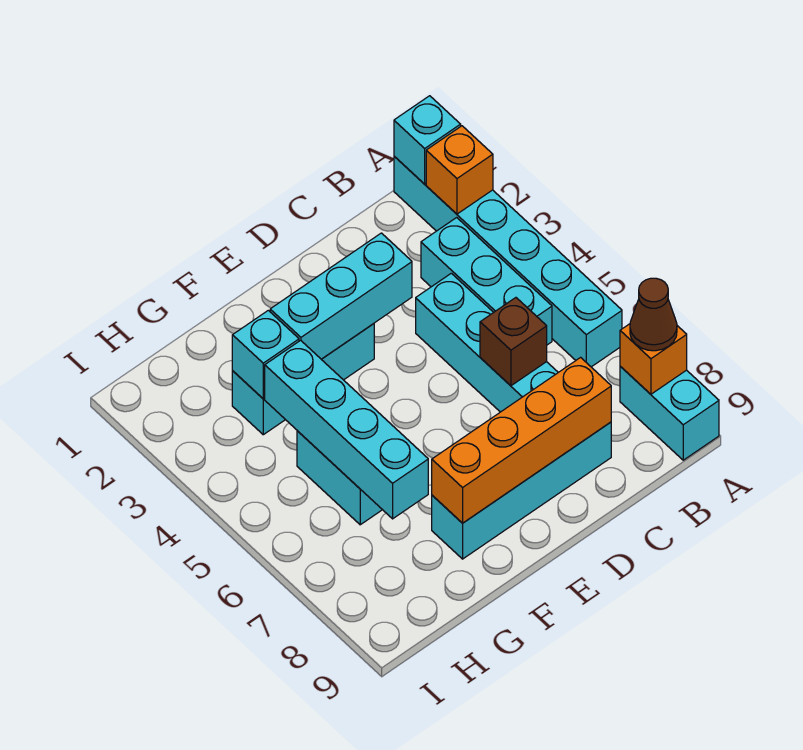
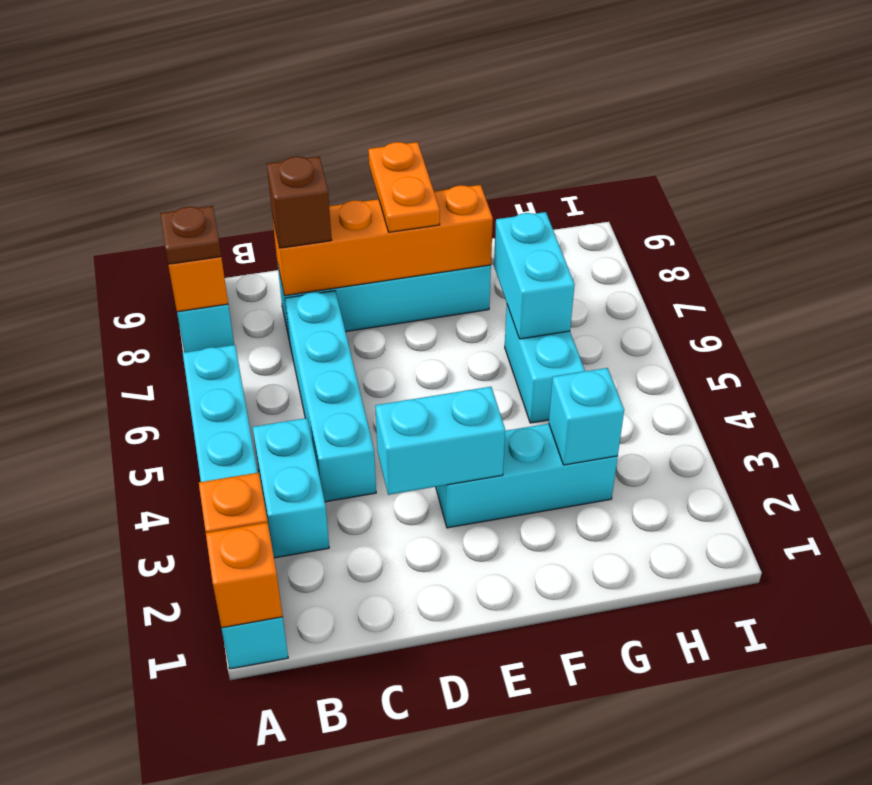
cyan brick A1 level 2 -> orange brick A1 level 2
brown cone A8 level 3 -> brown plate A8 level 3
cyan brick B3:B5 level 1 -> cyan brick B3:B4 level 1
brown brick C6 level 2 -> brown brick C8 level 3
cyan brick D3:F3 level 2 -> cyan brick D3:E3 level 2
none -> orange plate E8:E9 level 3
cyan brick G4:G7 level 2 -> cyan brick G6:G7 level 2

